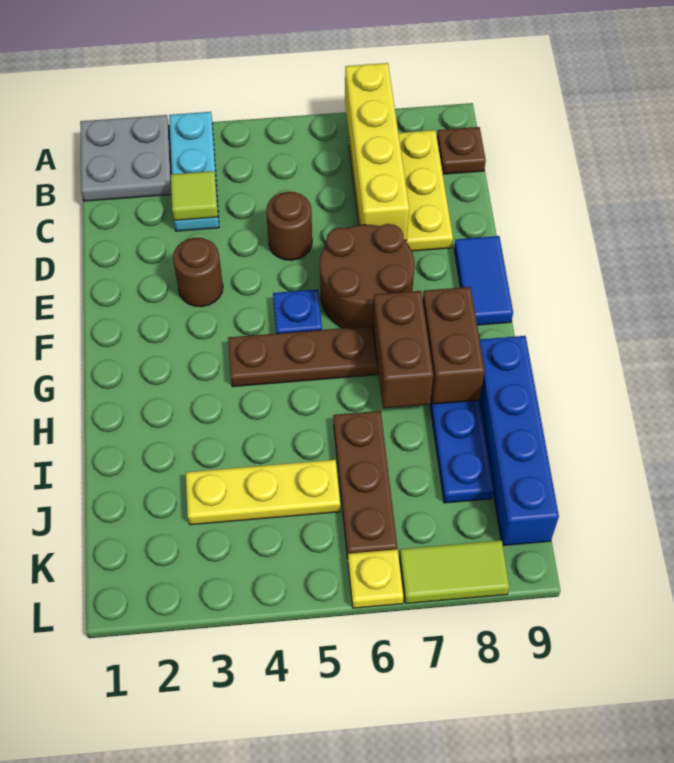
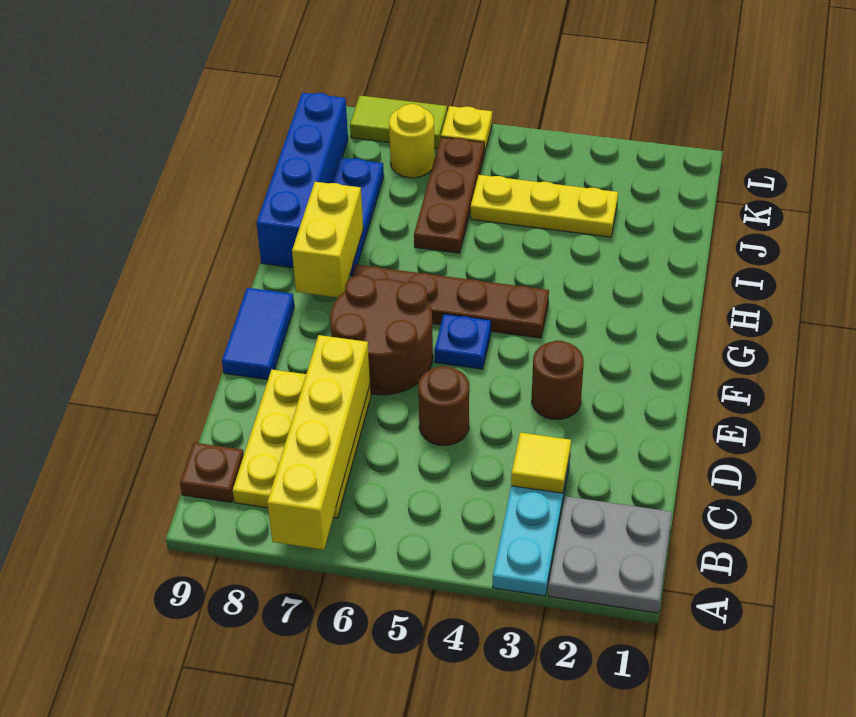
lime tile C3 level 2 -> yellow tile C3 level 2
brown brick G7:H7 level 2 -> none
brown brick G8:H8 level 2 -> yellow brick G8:H8 level 2
none -> yellow round brick K7 level 1

